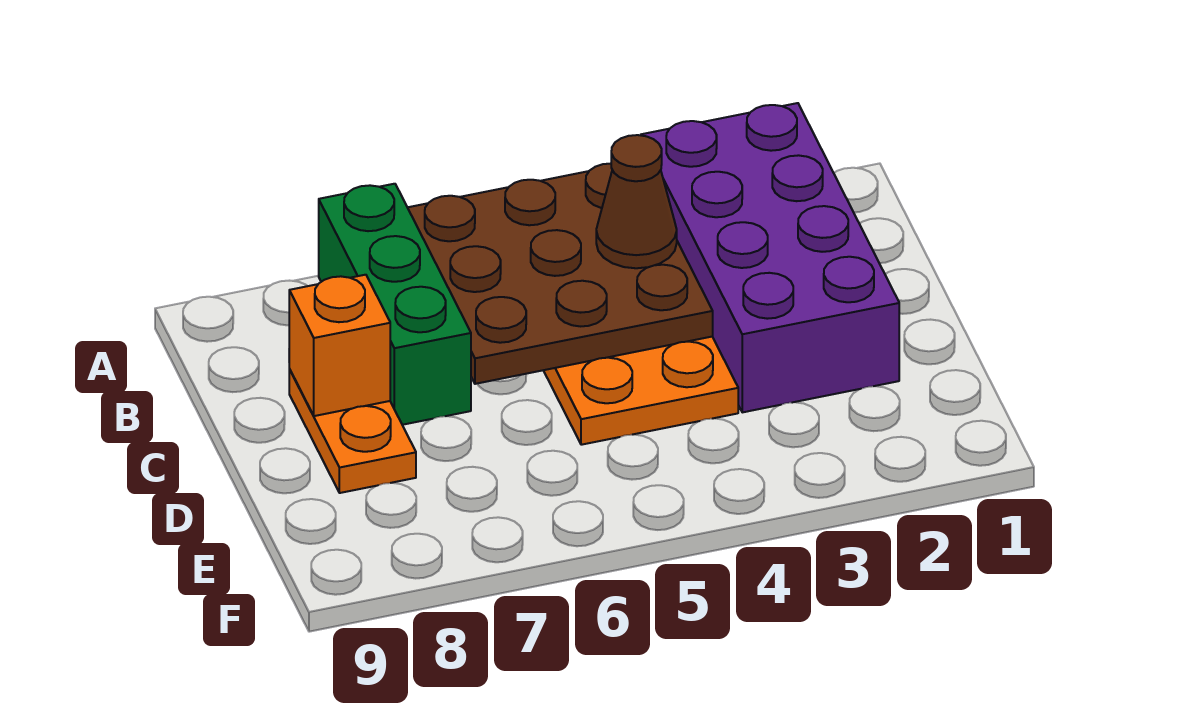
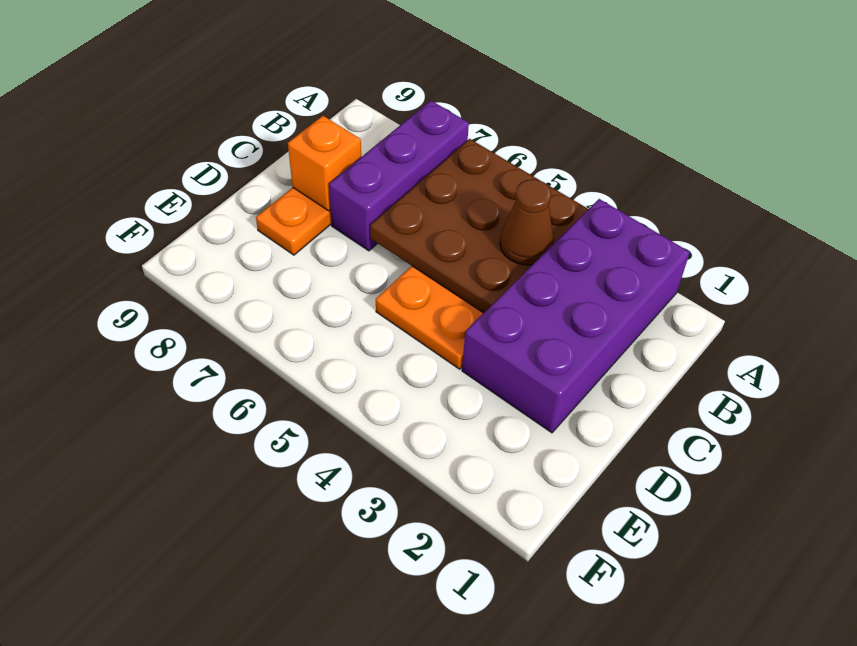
green brick A7:C7 level 1 -> purple brick A7:C7 level 1

